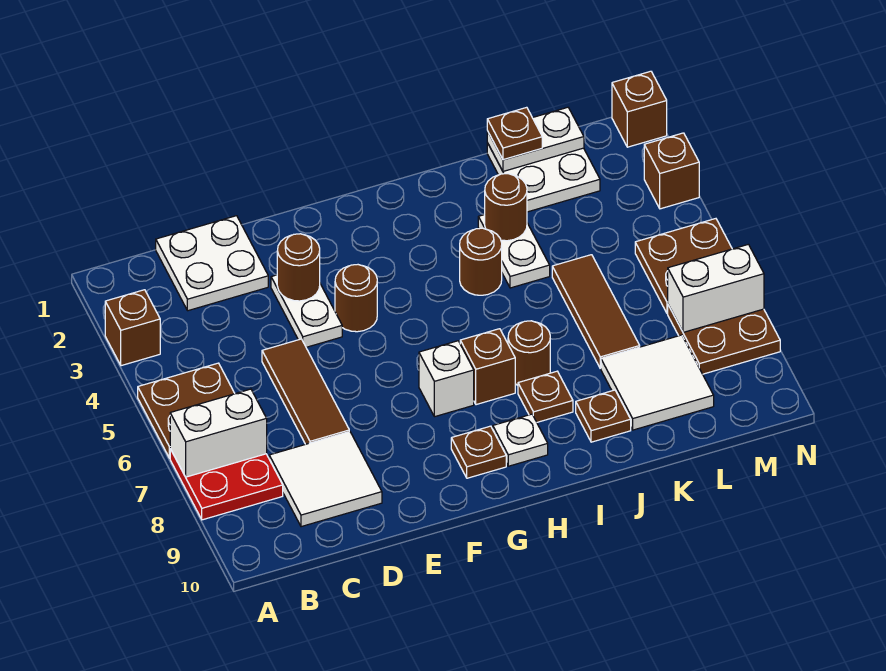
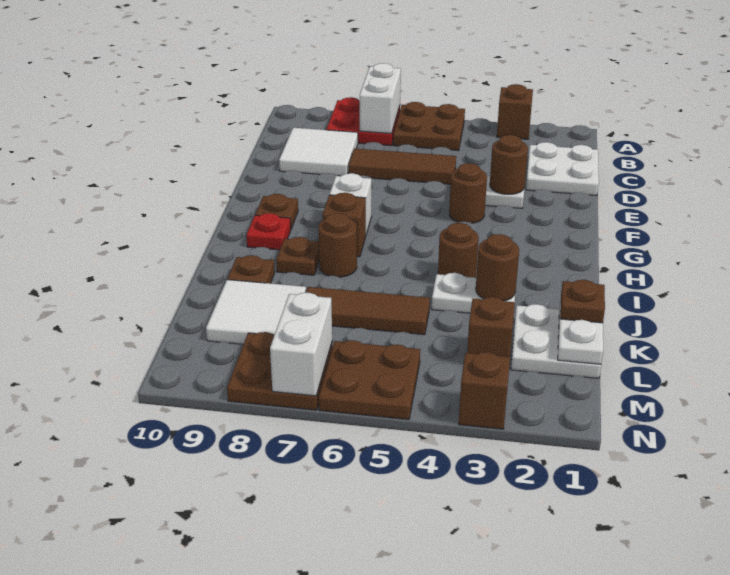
white plate H9 level 1 -> red plate H9 level 1
brown brick N1 level 1 -> brown brick L3 level 1

